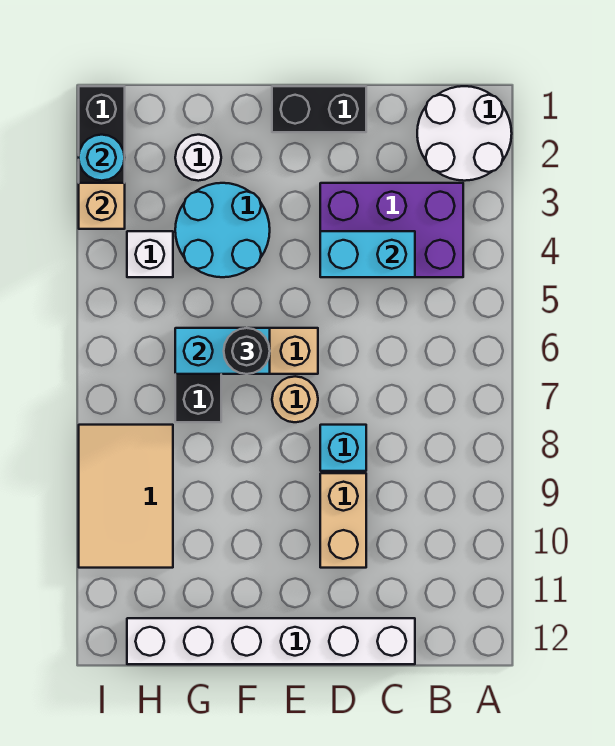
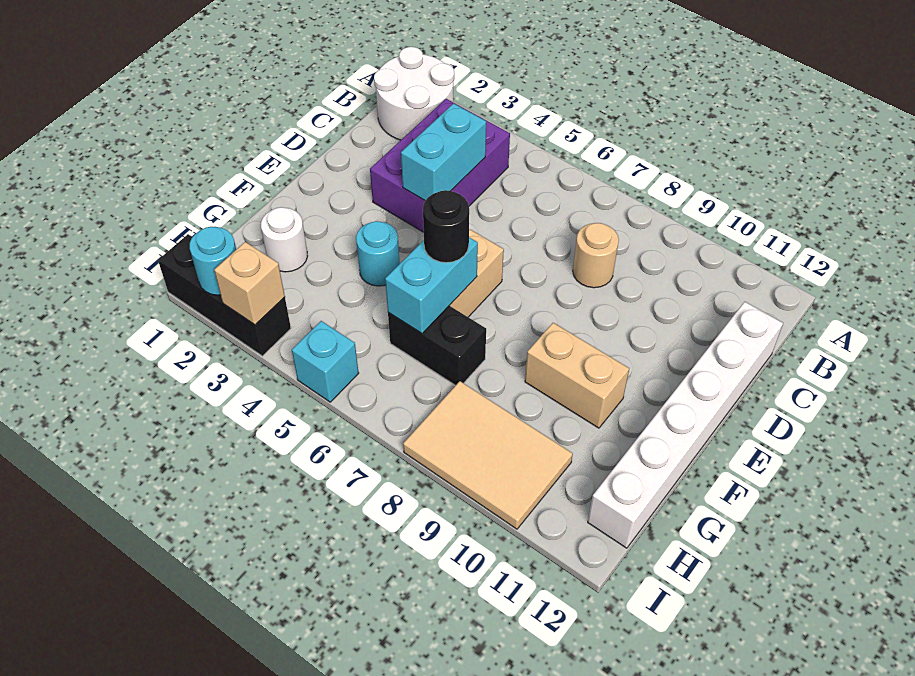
black brick D1:E1 level 1 -> none
cyan brick D8 level 1 -> cyan brick I5 level 1
tan brick D9:D10 level 1 -> tan brick F9:F10 level 1
tan round brick E7 level 1 -> tan round brick C8 level 1
cyan round brick F3:G4 level 1 -> cyan round brick F4 level 1
white brick H4 level 1 -> none

